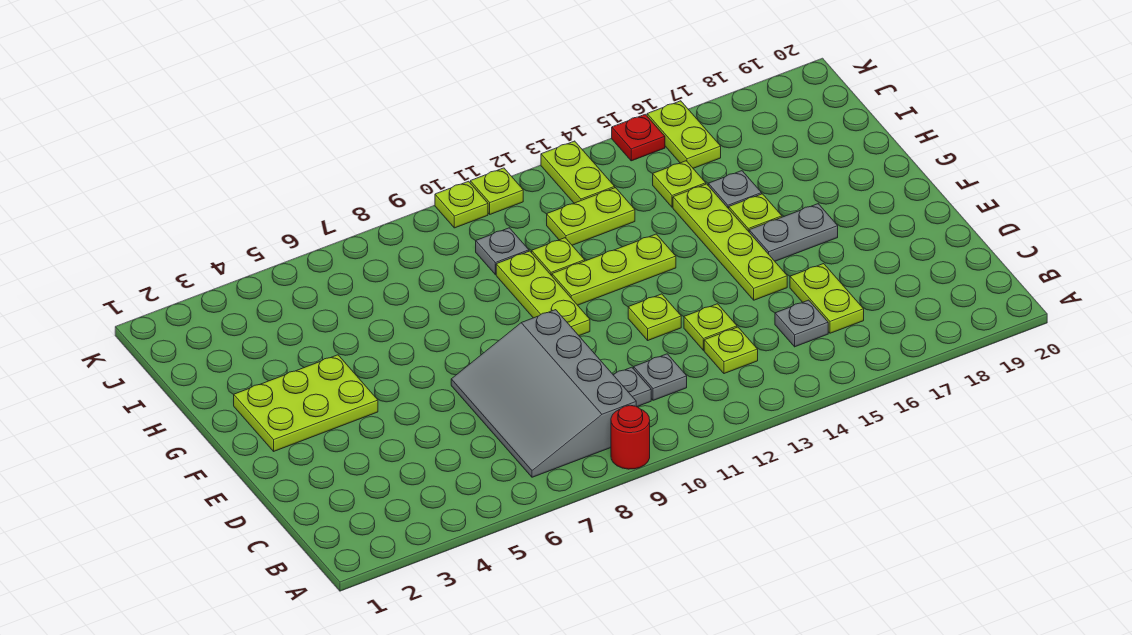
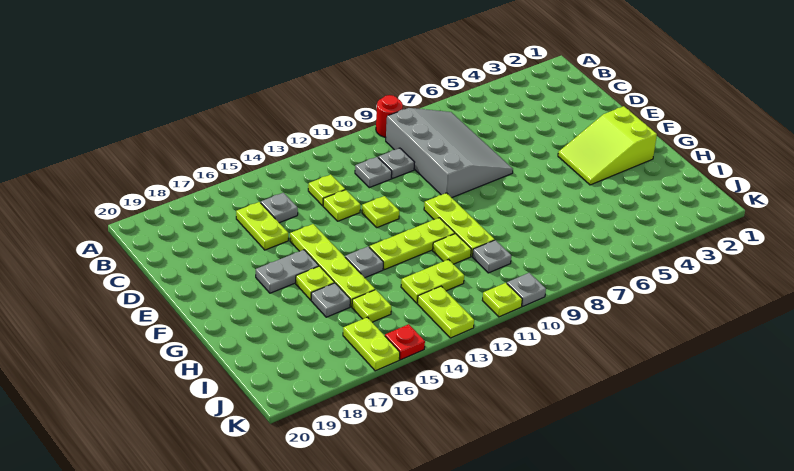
lime plate F2:G4 level 1 -> lime slope F2:G4 level 1 top 2
none -> grey plate G14 level 1
lime plate K10 level 1 -> grey plate K10 level 1

